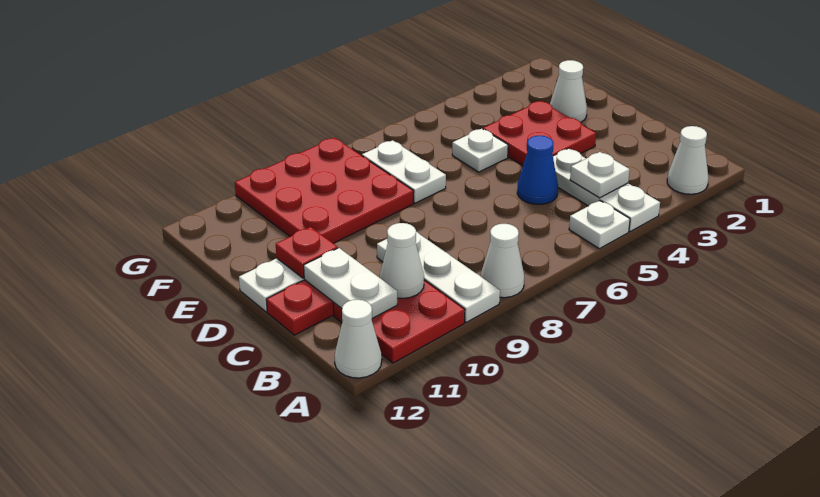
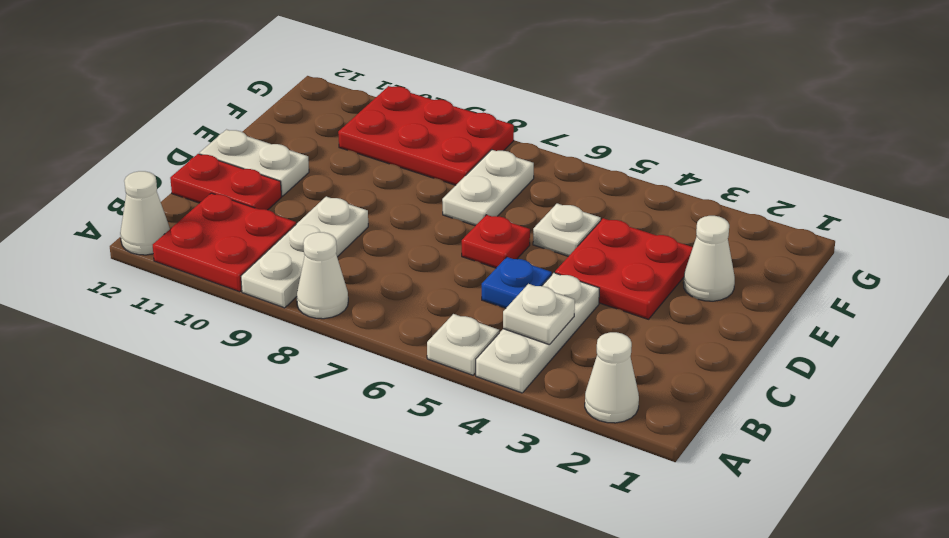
white cone B10 level 2 -> none
white plate B11:C11 level 2 -> none
blue cone C5 level 1 -> blue plate C5 level 1
red plate D11 level 2 -> red plate D6 level 1
red plate E8:G10 level 1 -> red plate F8:G10 level 1

